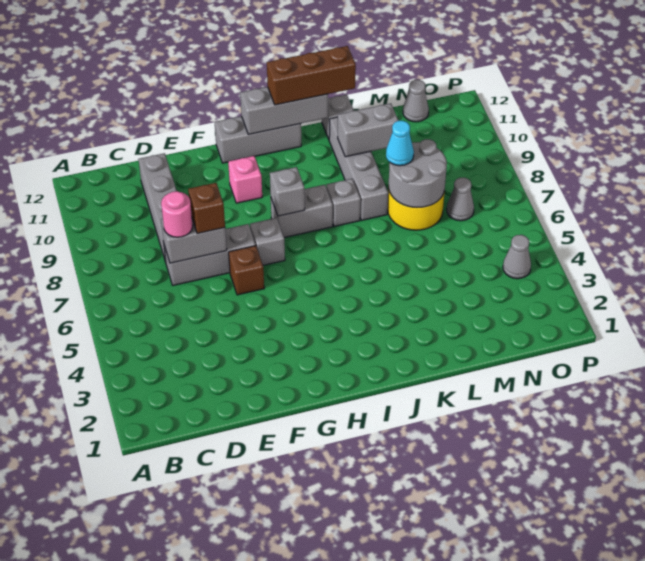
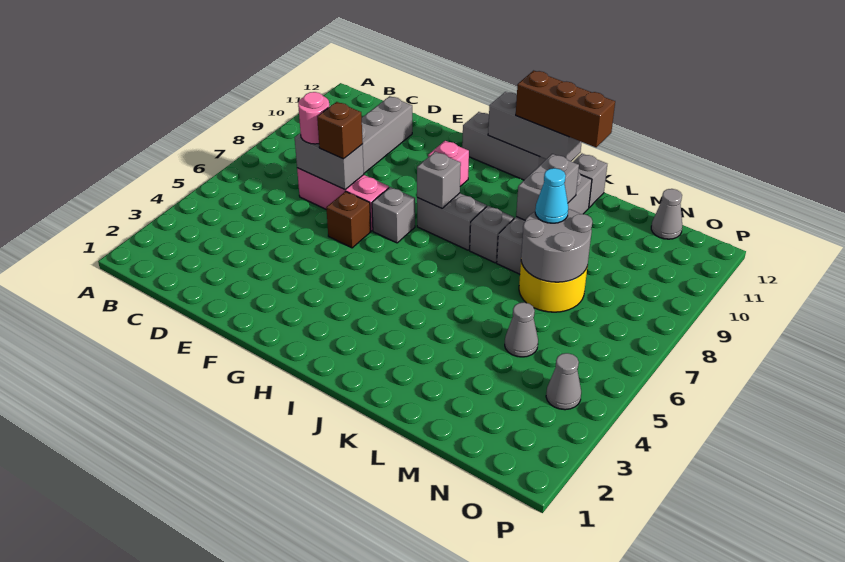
grey brick D7:F7 level 1 -> pink brick D7:F7 level 1
grey brick K10:L10 level 2 -> grey brick K9:K10 level 2
grey cone N7 level 1 -> grey cone M5 level 1

